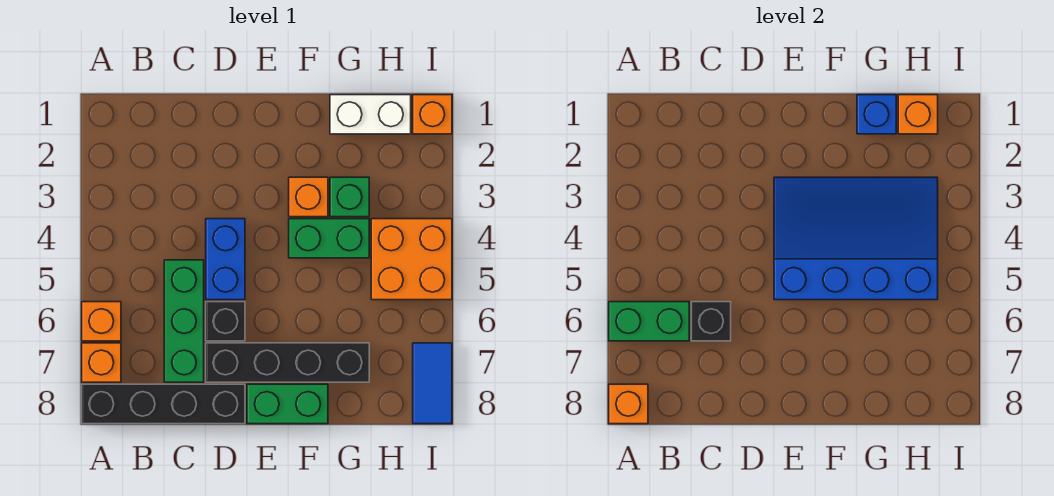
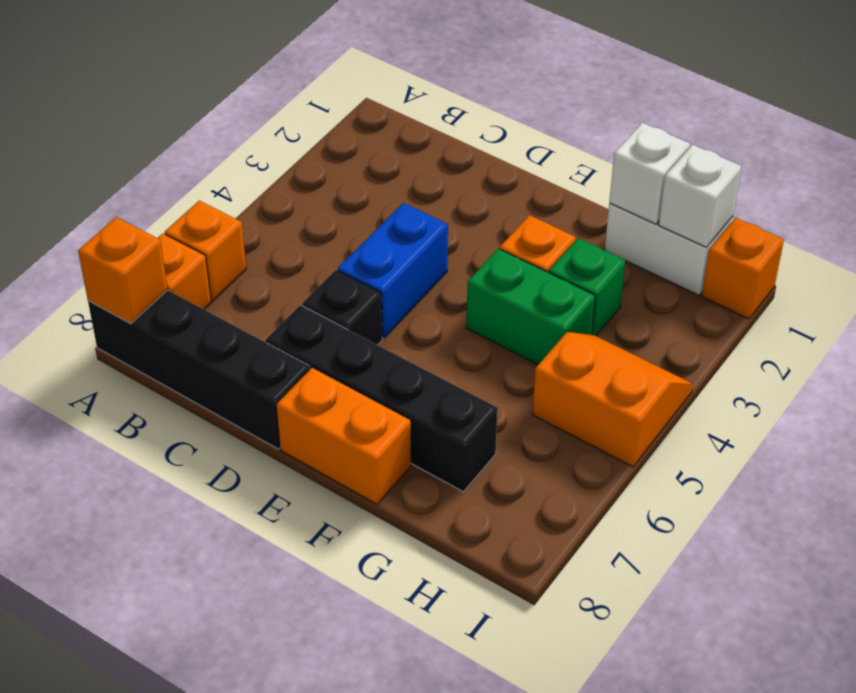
green brick A6:B6 level 2 -> none
green brick C5:C7 level 1 -> none
black brick C6 level 2 -> none
blue slope E3:H5 level 2 top 5 -> none
green brick E8:F8 level 1 -> orange brick E8:F8 level 1
blue brick G1 level 2 -> white brick G1 level 2
orange brick H1 level 2 -> white brick H1 level 2
orange brick H4:I5 level 1 -> orange slope H4:I5 level 1 top 5
blue tile I7:I8 level 1 -> none

